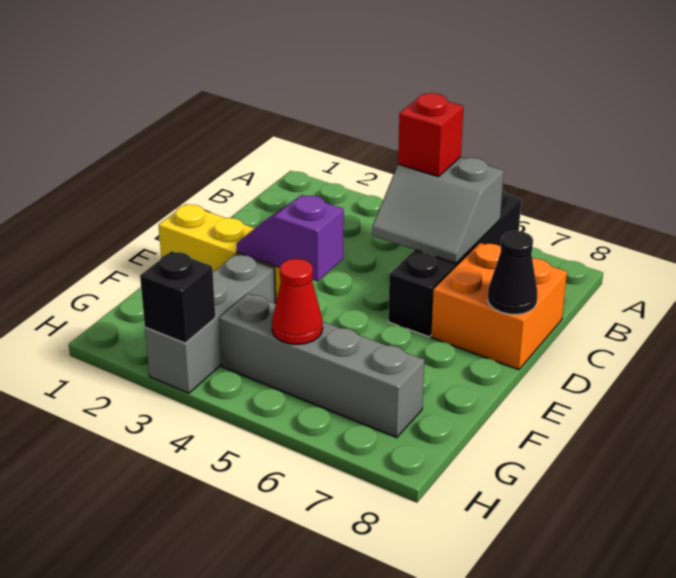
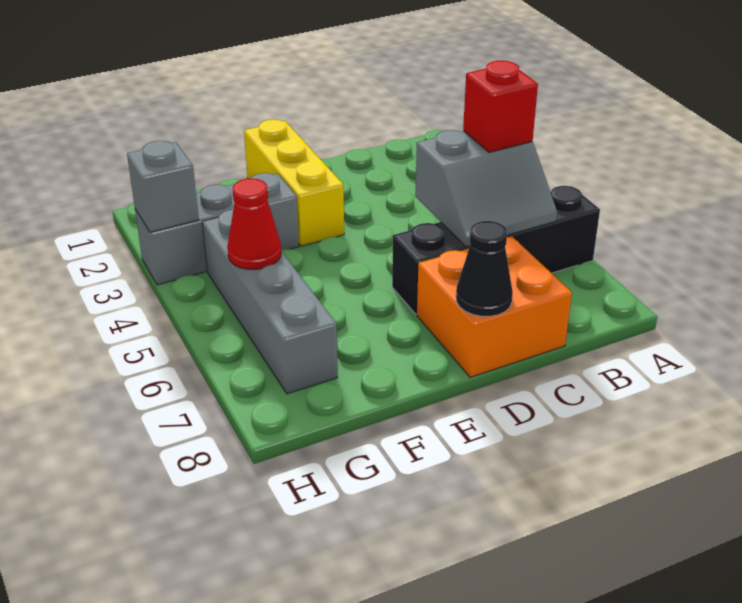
grey slope B5:C6 level 2 top B -> grey slope B5:C6 level 2 top 5
purple slope E3:E4 level 2 top 4 -> none
black brick H3 level 2 -> grey brick H3 level 2

